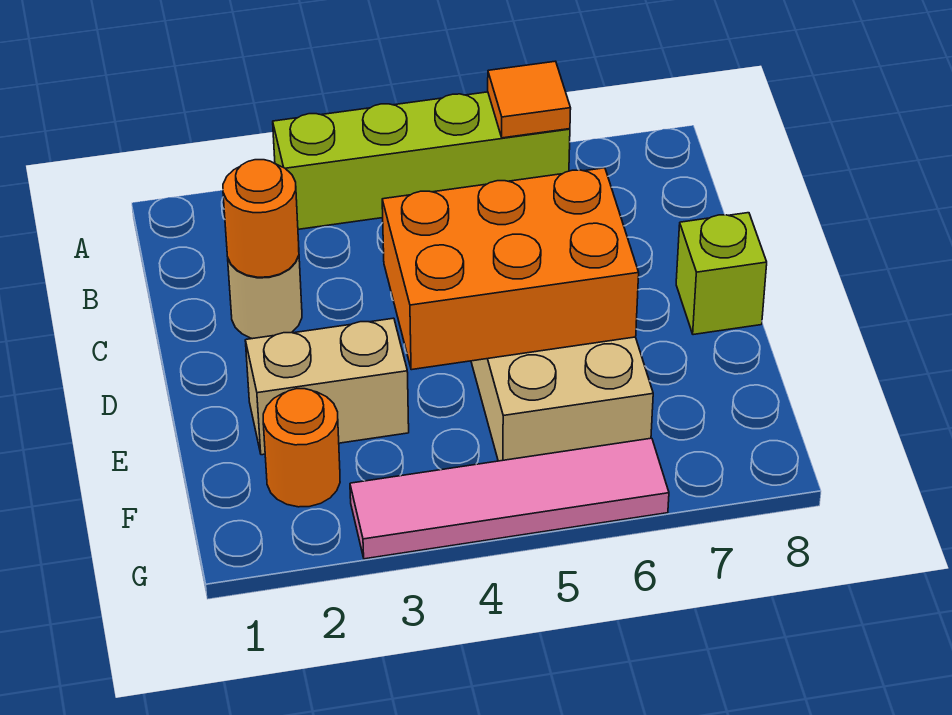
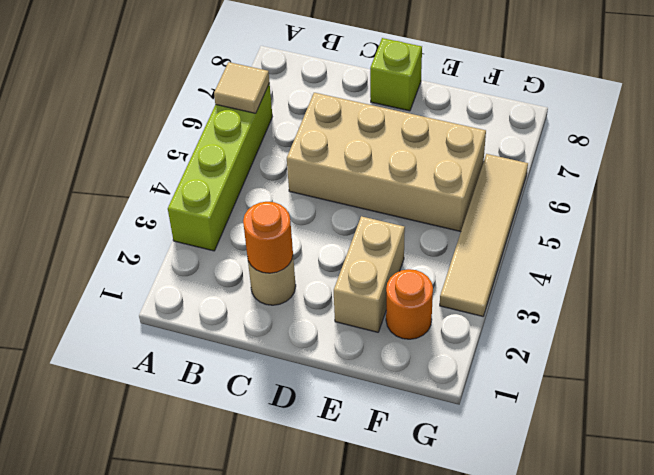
orange tile A6 level 2 -> tan tile A6 level 2
orange brick D4:E6 level 2 -> none
pink tile G3:G6 level 1 -> tan tile G3:G6 level 1

